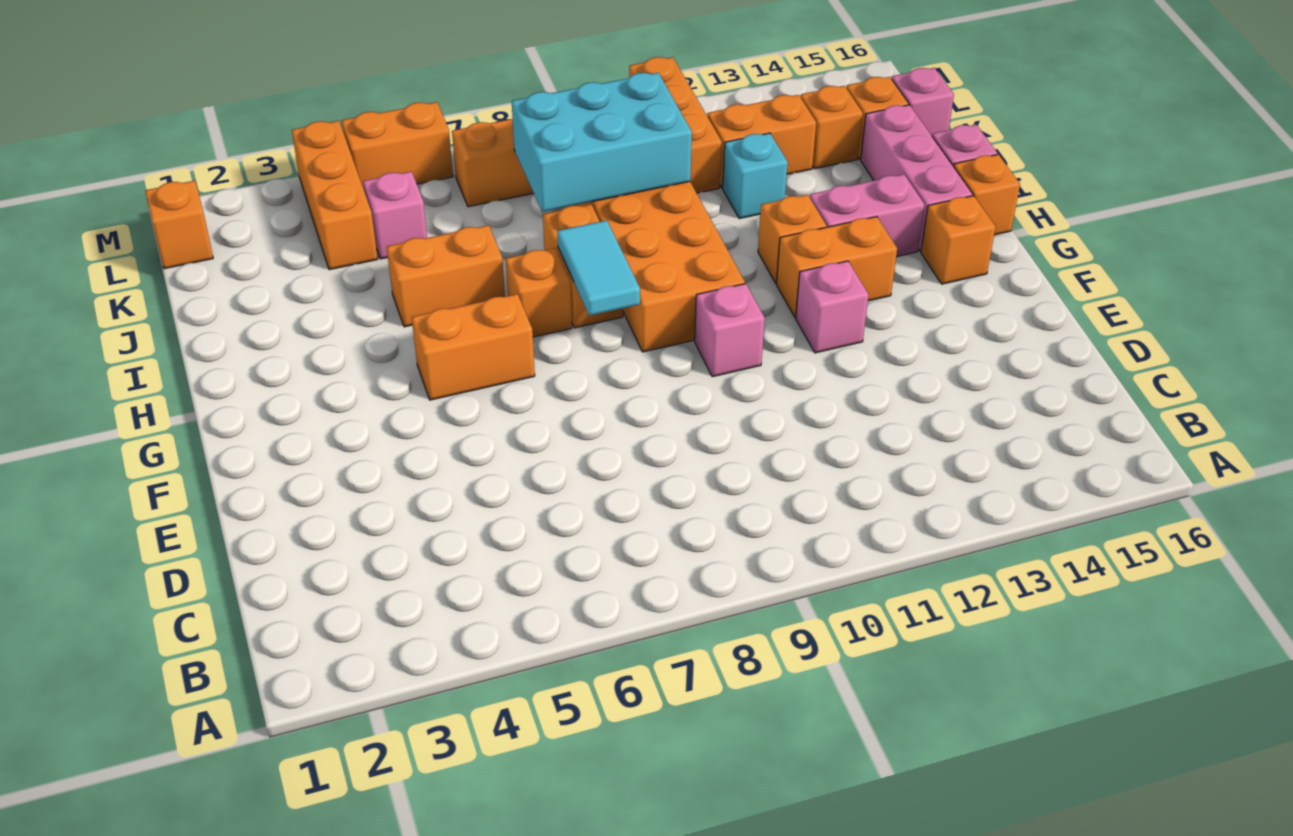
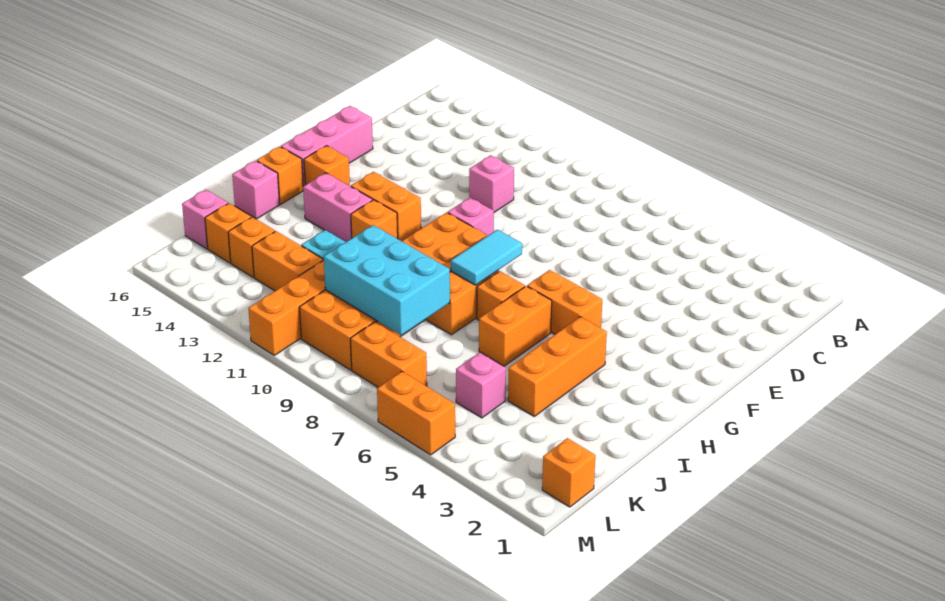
pink brick F12 level 1 -> pink brick D11 level 1
pink brick H15:J15 level 1 -> pink brick E16:G16 level 1
orange brick I5:I6 level 1 -> orange brick H6:I6 level 1
orange brick K4:M4 level 1 -> orange brick H4:J4 level 1

